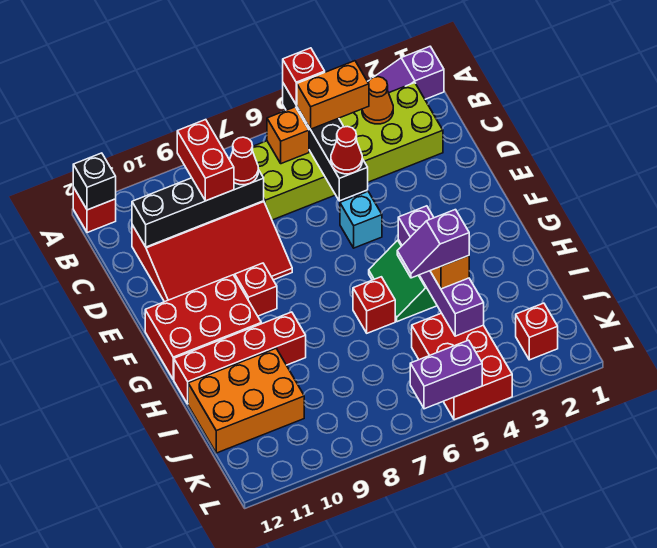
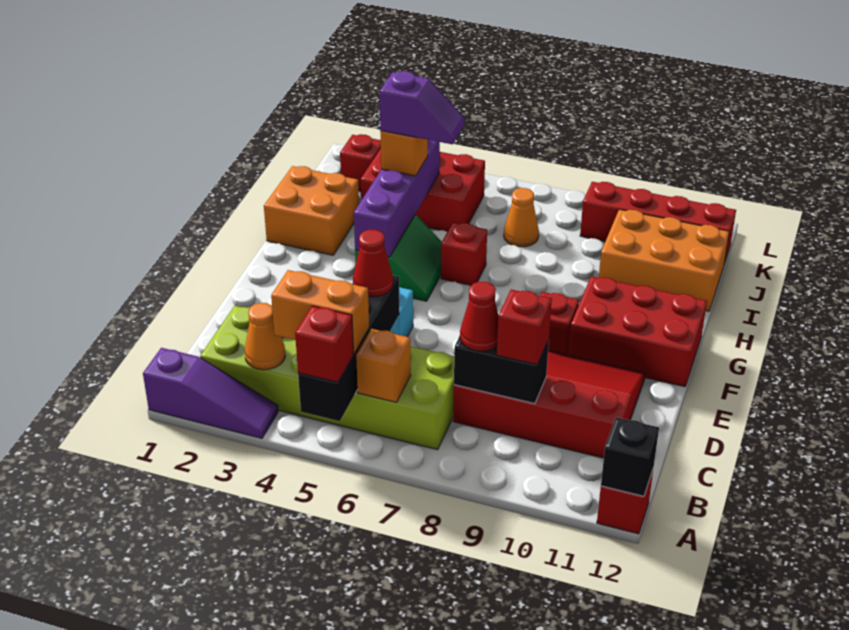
red brick B9:C9 level 3 -> red brick C9 level 3
black brick C8:C11 level 2 -> black brick C8:C9 level 2
none -> orange brick H1:I2 level 1
red brick H9:H12 level 1 -> red brick K9:K12 level 1
red brick J4:L5 level 1 -> red brick J3:K5 level 1
none -> orange cone J7 level 1
purple brick L5:L6 level 2 -> none

